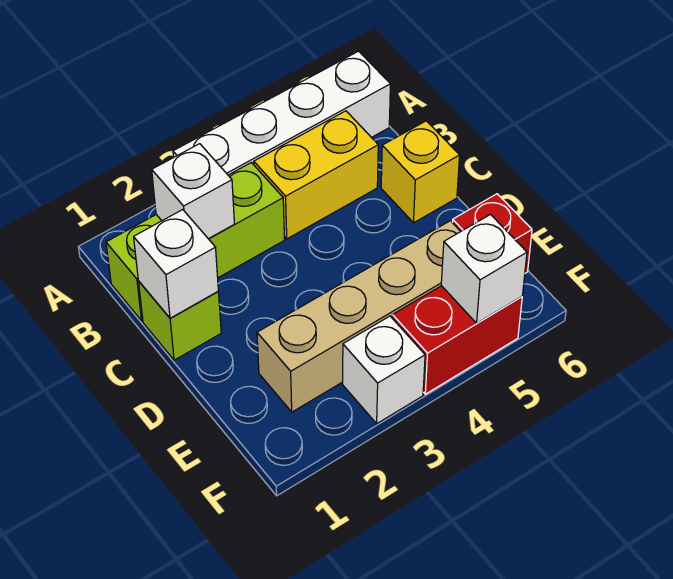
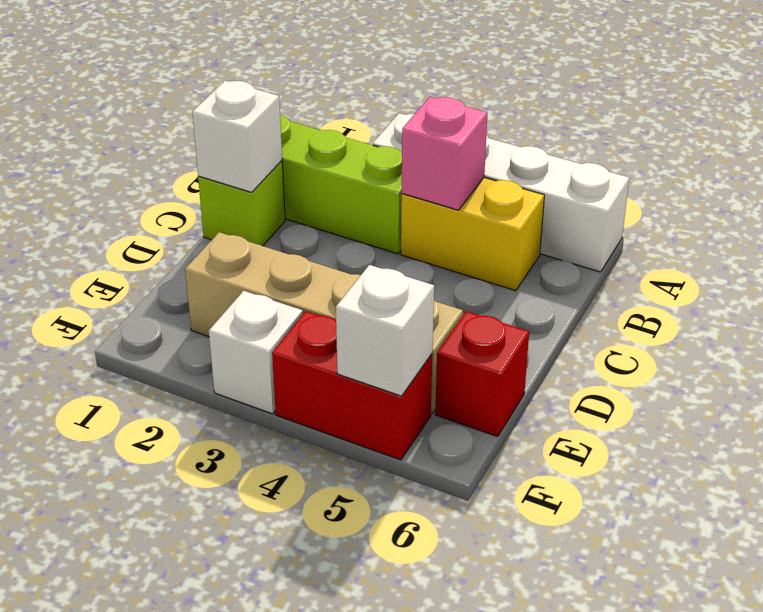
white brick B2 level 2 -> none
none -> pink brick B4 level 2
yellow brick C6 level 1 -> none

